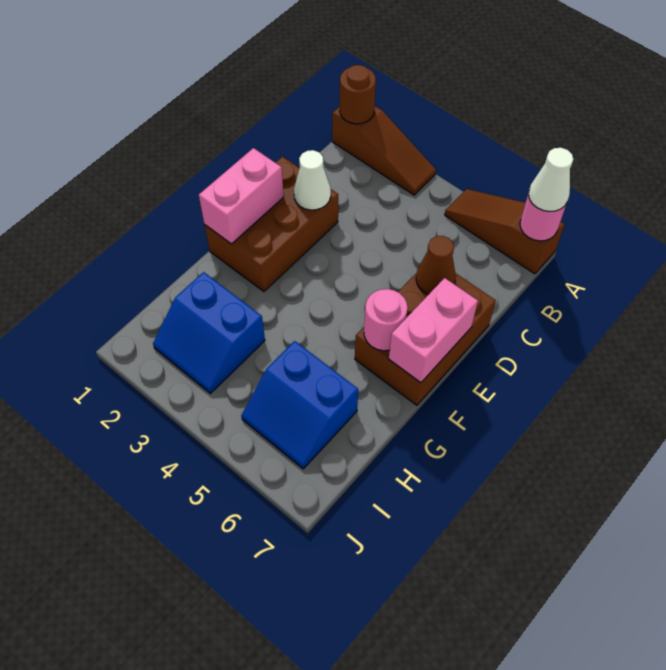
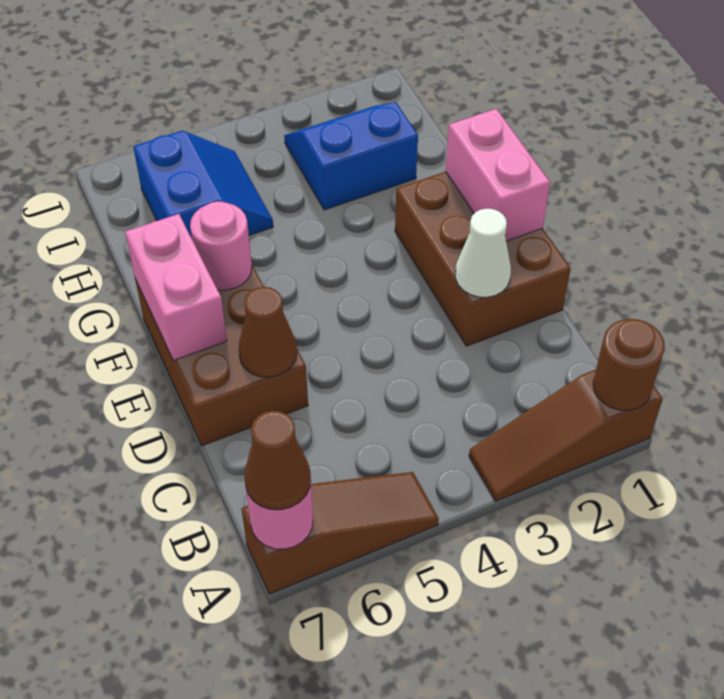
white cone A7 level 3 -> brown cone A7 level 3
blue slope H5:I6 level 1 top H -> blue slope H5:I6 level 1 top 6

